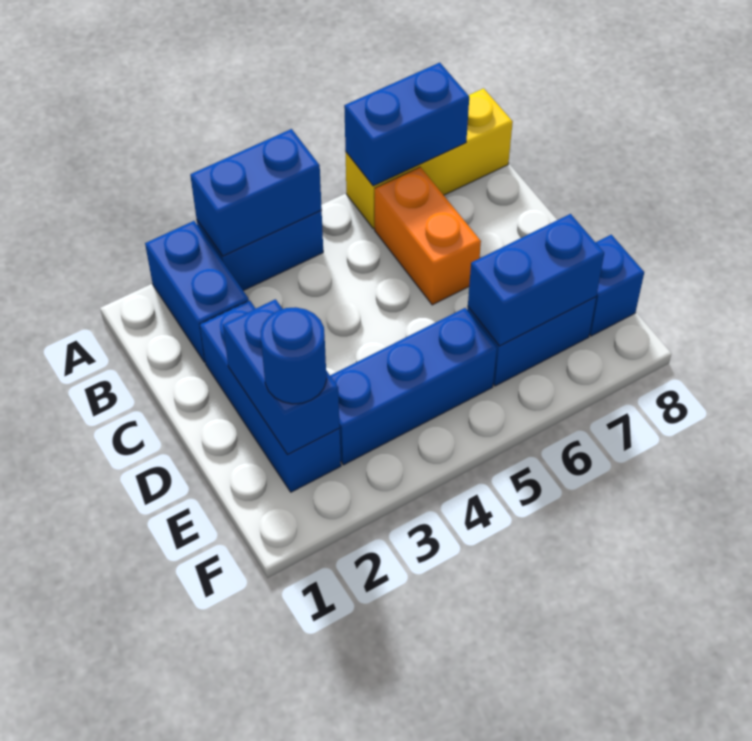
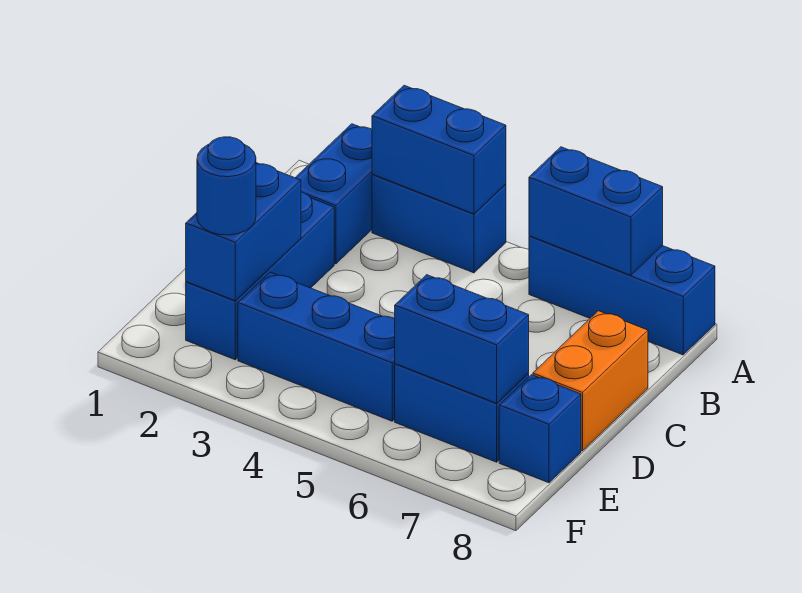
yellow brick A6:A8 level 1 -> blue brick A6:A8 level 1
orange brick B6:C6 level 1 -> orange brick C8:D8 level 1

